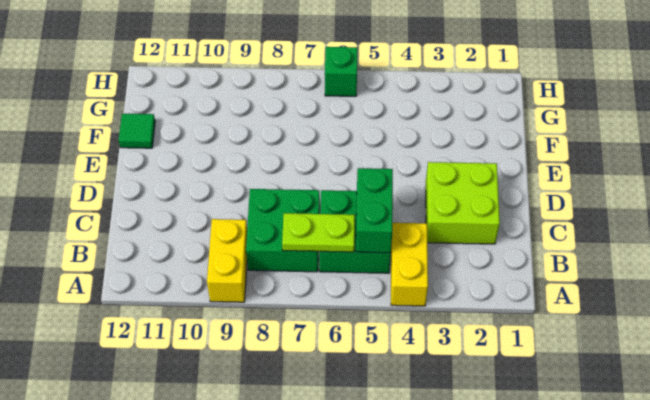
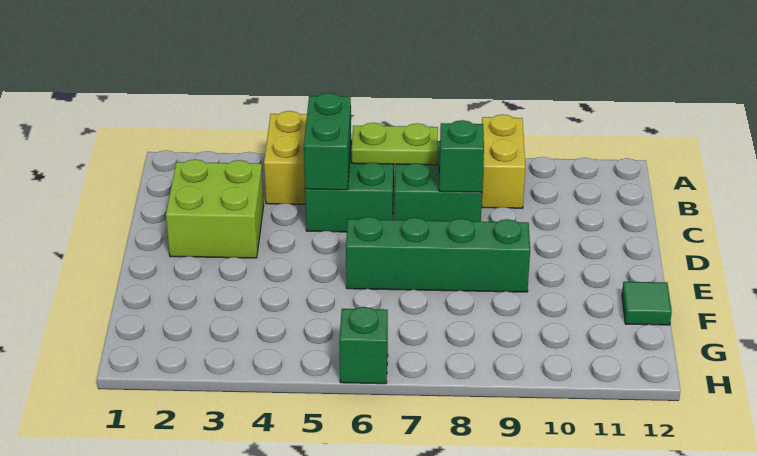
none -> green brick C8 level 2
none -> green brick E6:E9 level 1

